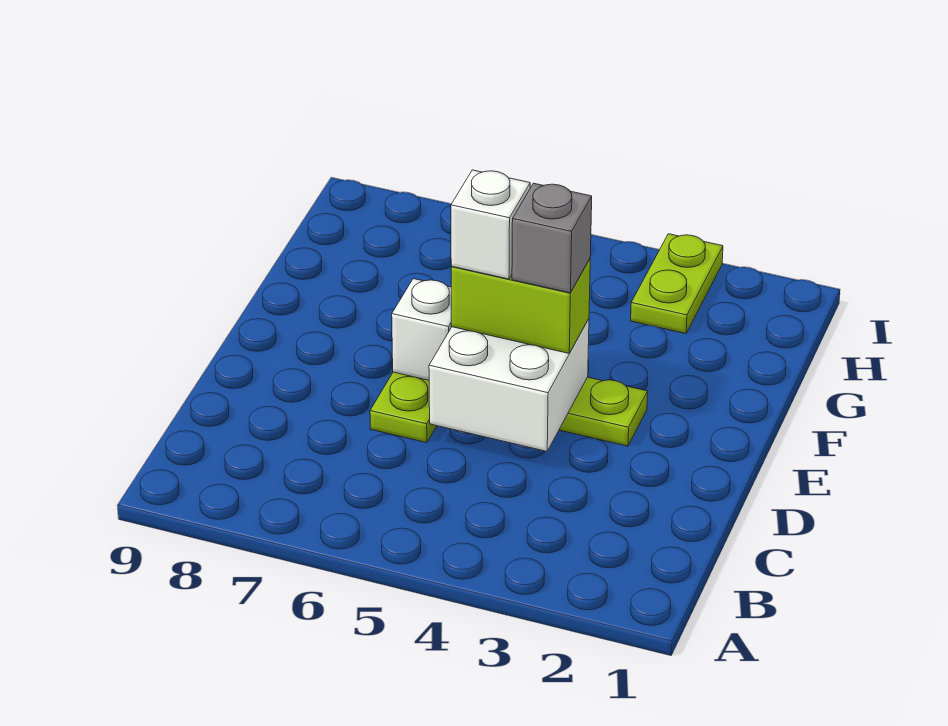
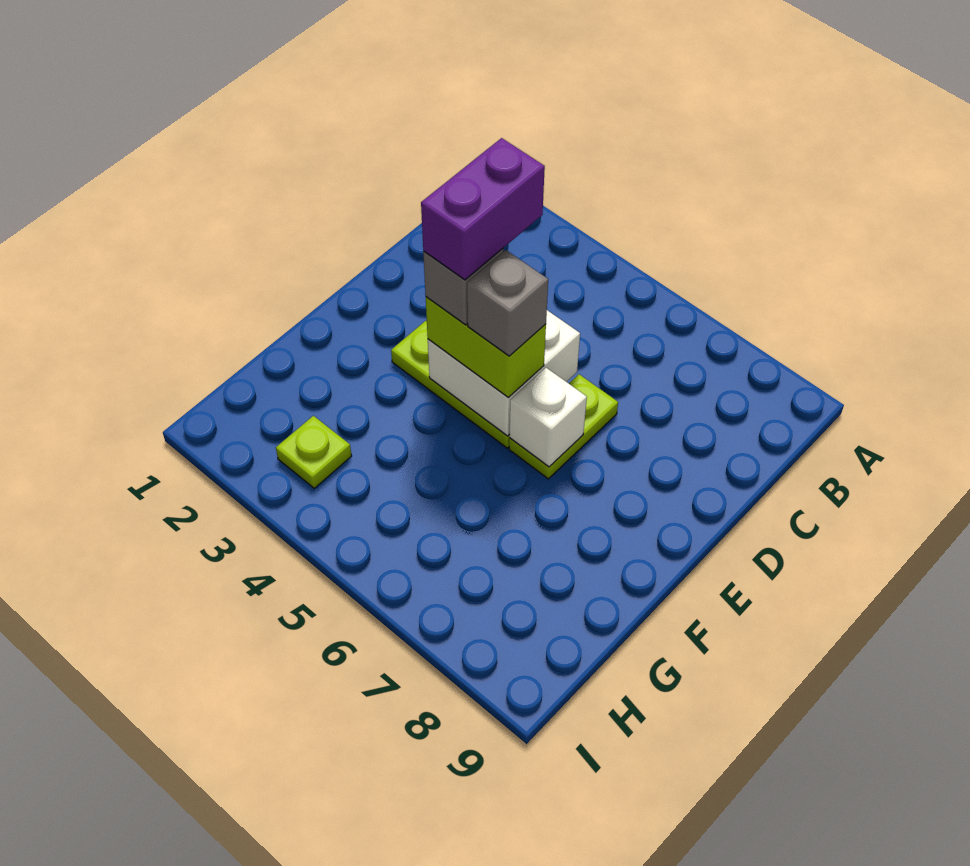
none -> purple brick D4:E4 level 5
white brick E5 level 4 -> grey brick E5 level 4
lime plate H3:I3 level 1 -> lime plate H3 level 1

